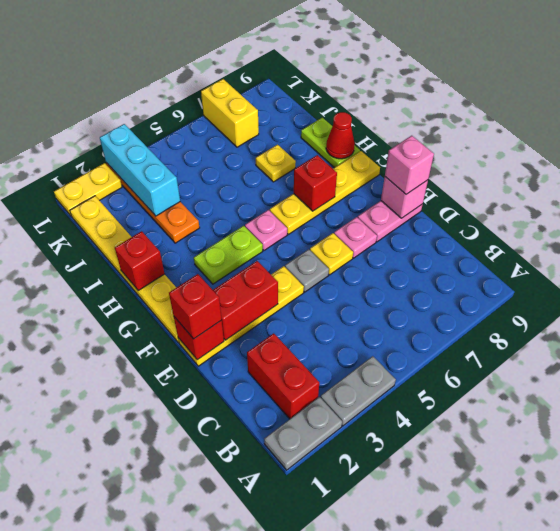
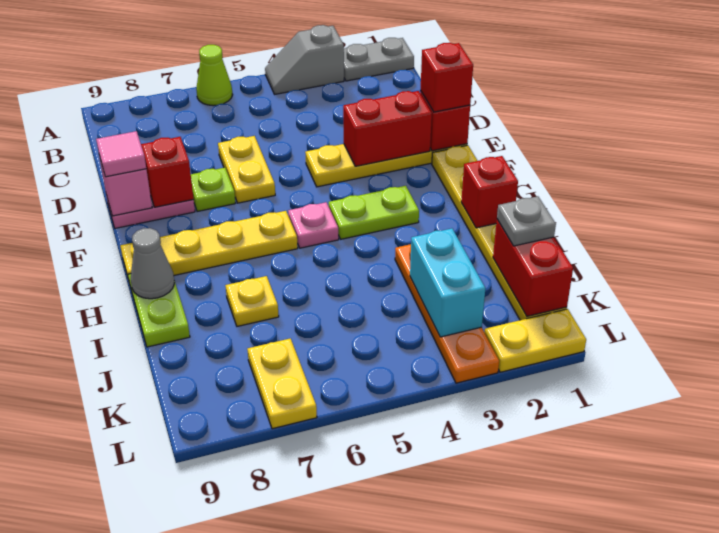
grey plate A3:A4 level 1 -> grey slope A3:A4 level 1 top 3
none -> lime cone A6 level 1
red brick B2:C2 level 1 -> red brick J1:K1 level 2
grey plate E5 level 1 -> grey plate J1 level 3
yellow plate E6 level 1 -> yellow plate D6:E6 level 1
pink plate E7 level 1 -> lime plate E7 level 1
pink brick E9 level 3 -> pink tile E9 level 3
red brick G7 level 2 -> red brick E8 level 2
red cone H9 level 2 -> grey cone H9 level 2
cyan brick J3:L3 level 2 -> cyan brick J3:K3 level 2
yellow brick K7:L7 level 1 -> yellow plate K7:L7 level 1

